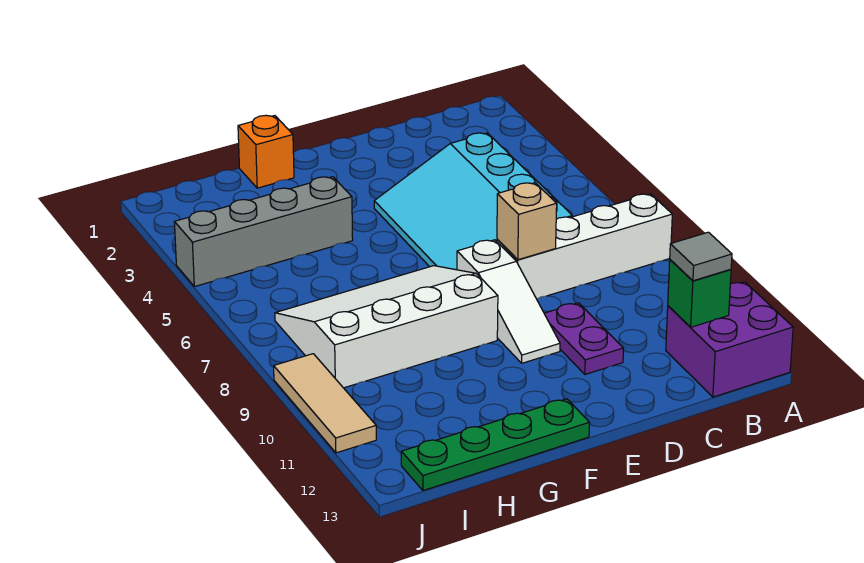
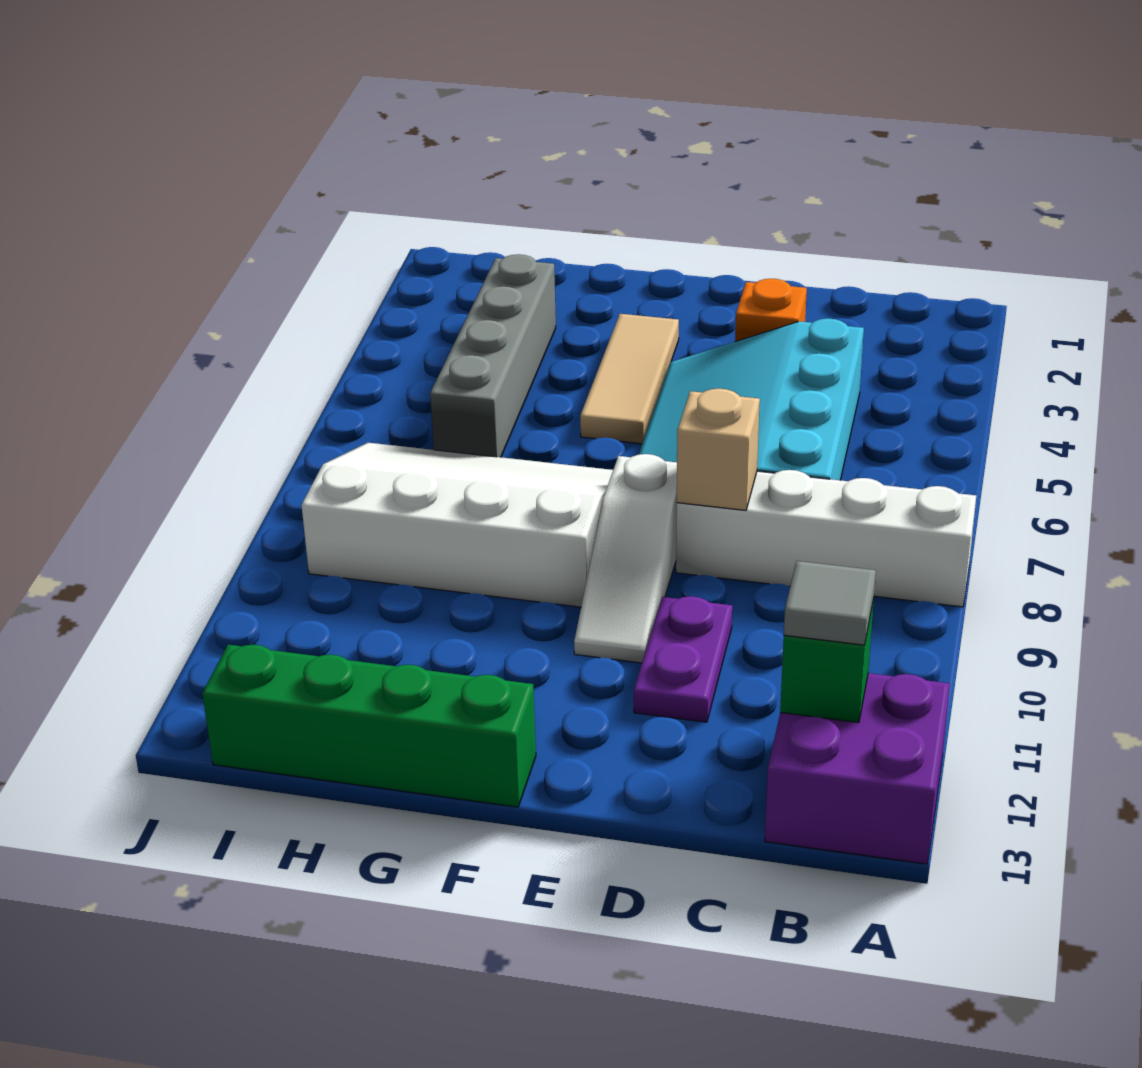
green plate F13:I13 level 1 -> green brick F13:I13 level 1
orange brick G1 level 1 -> orange brick D3 level 1
grey brick G4:J4 level 1 -> grey brick H3:H6 level 1
tan tile J9:J11 level 1 -> tan tile F3:F5 level 1

